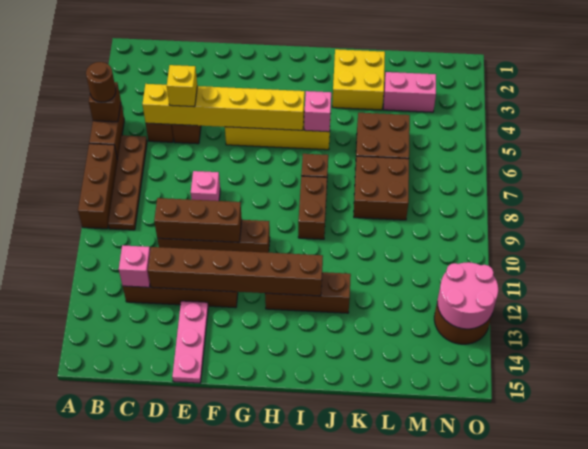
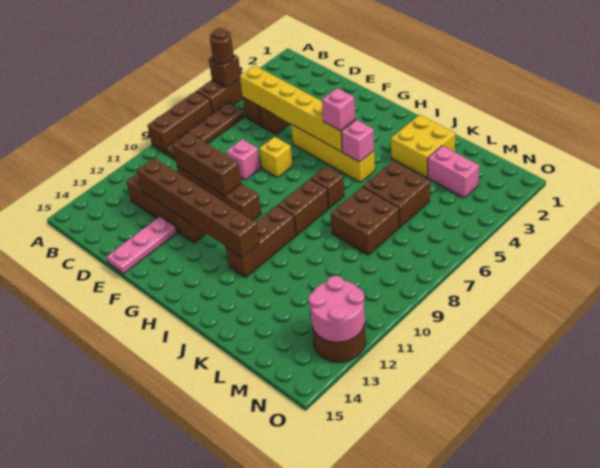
pink brick C12 level 2 -> pink brick H5 level 3
yellow brick D5 level 3 -> yellow brick F7 level 1
brown brick H12:J12 level 1 -> brown brick I10:I12 level 1

